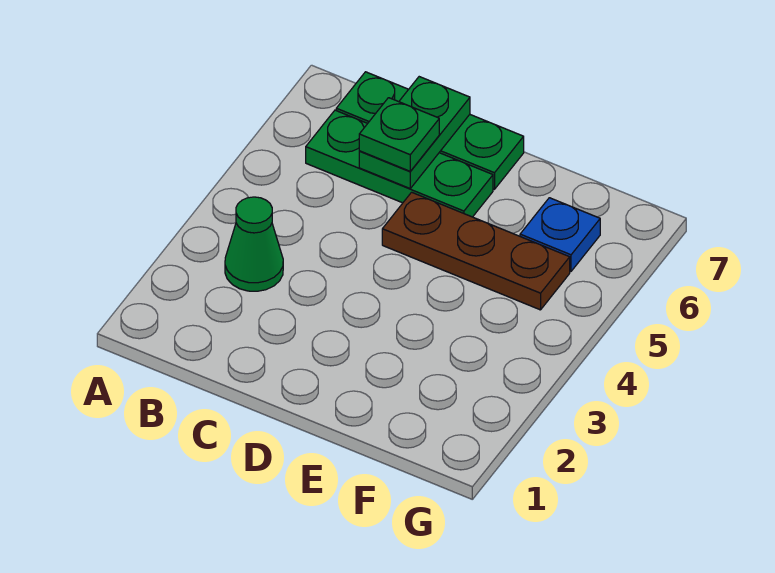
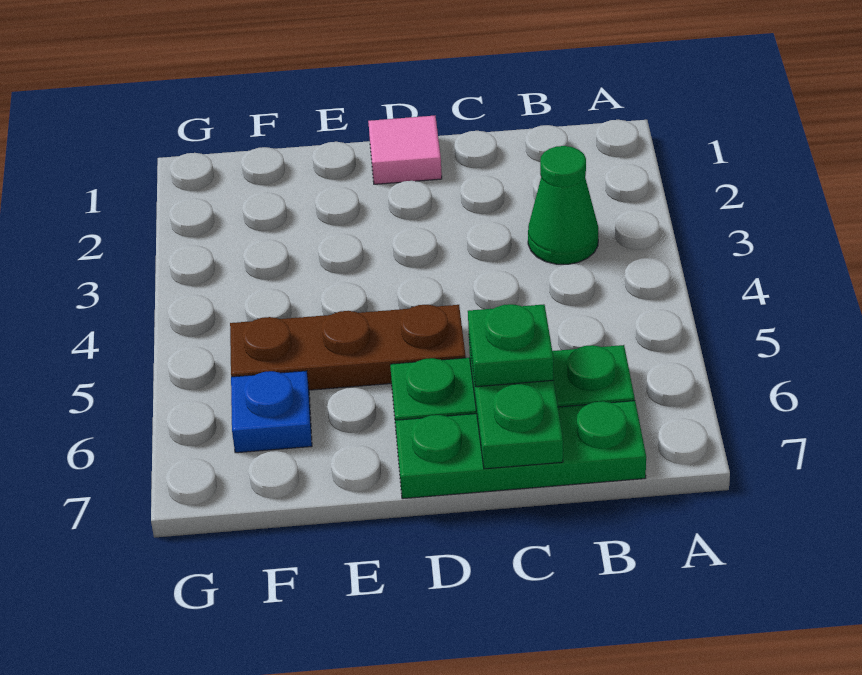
none -> pink tile D1 level 1

